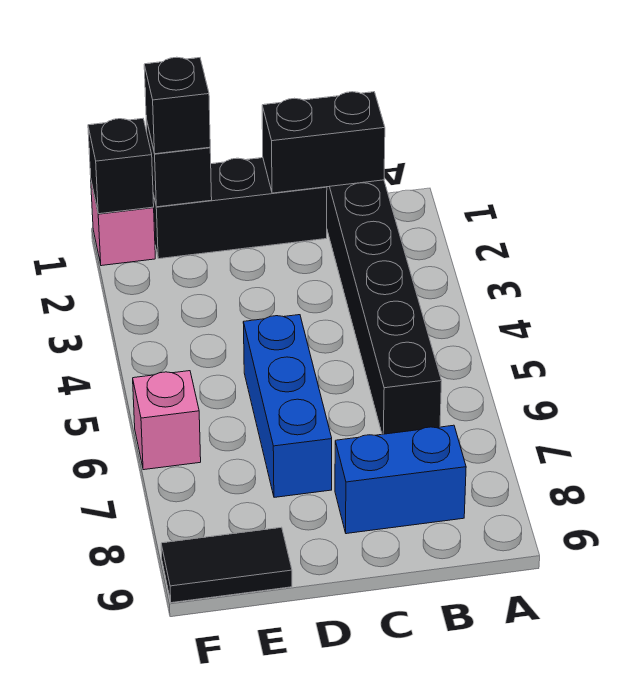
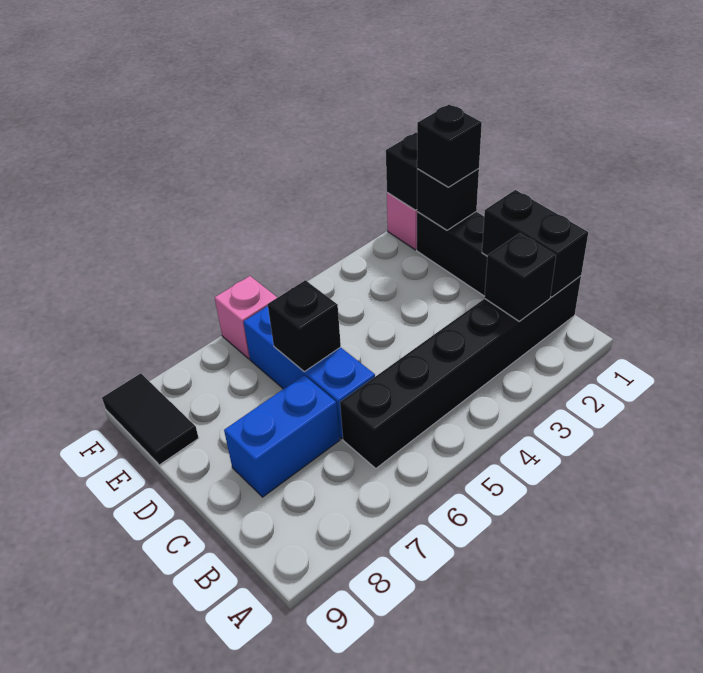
none -> black brick B2 level 2
blue brick B8:C8 level 1 -> blue brick C7:C8 level 1
blue brick D5:D7 level 1 -> blue brick C6:E6 level 1
none -> black brick D6 level 2

